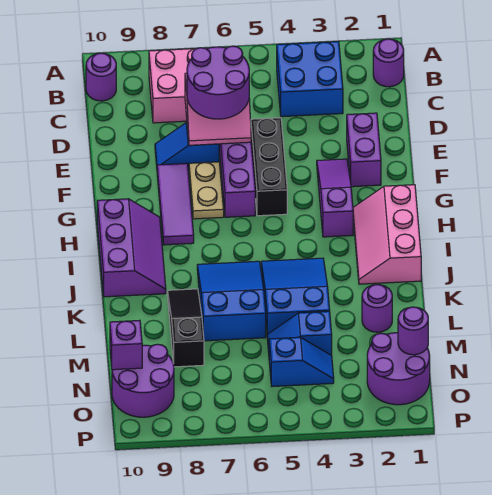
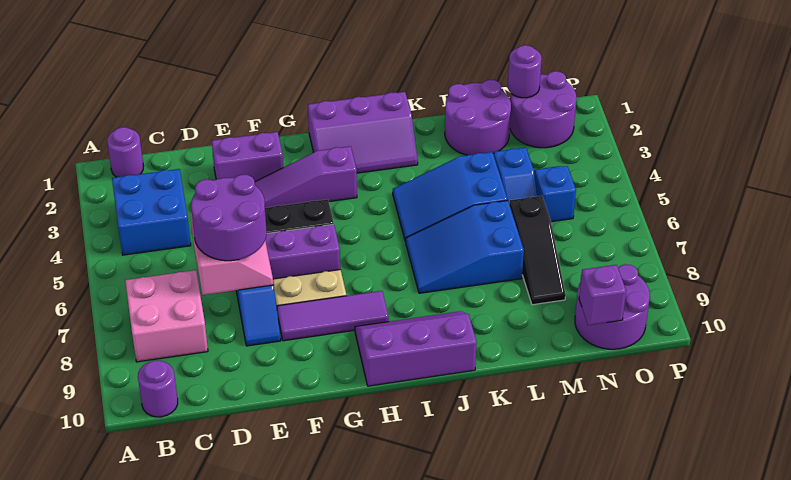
pink slope H1:J2 level 1 top 1 -> purple slope H1:J2 level 1 top 1
black slope K8:M8 level 1 top M -> black slope M6:M8 level 1 top 6
purple round brick L2 level 1 -> purple round brick L1:M2 level 1

